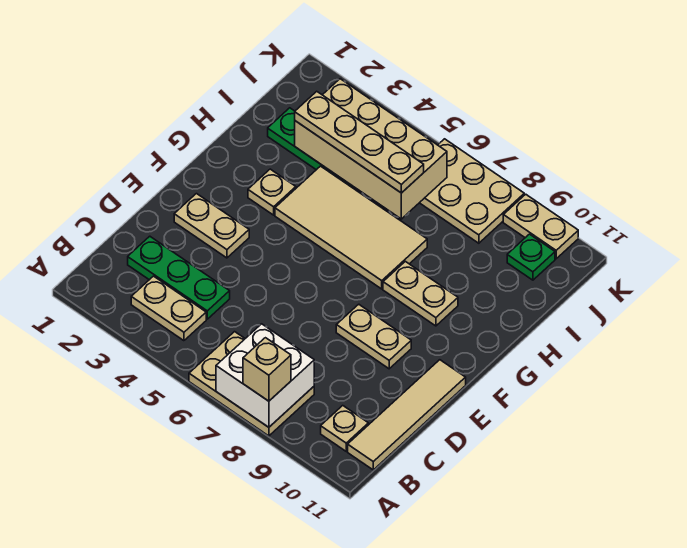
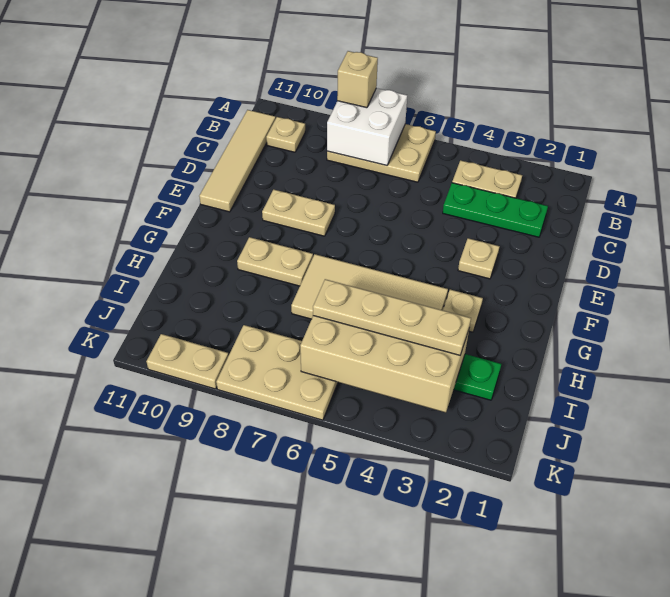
tan plate E2:E3 level 1 -> tan plate E3 level 1
green plate J10 level 1 -> none

